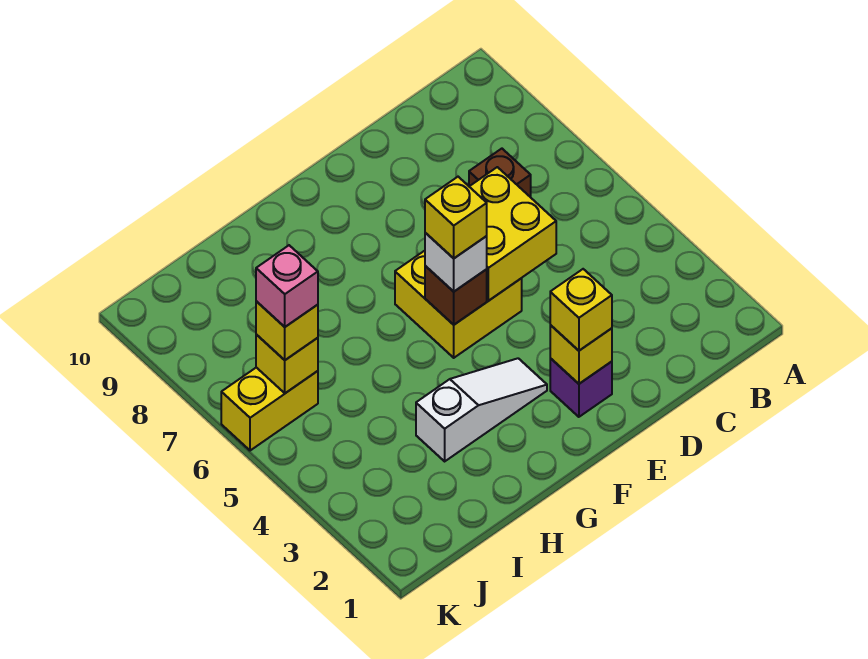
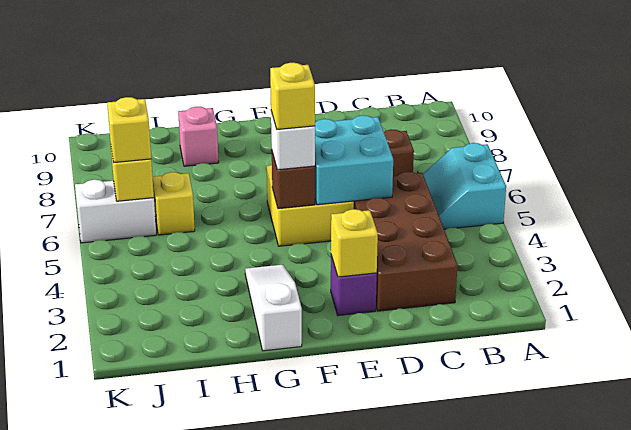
none -> cyan slope A5:B6 level 1 top A
none -> brown brick C2:D5 level 1
yellow brick D5:E6 level 2 -> cyan brick D5:E6 level 2
yellow brick E2 level 3 -> yellow brick I6 level 1
white slope F3:H3 level 1 top H -> white slope G1:G3 level 1 top 1
yellow brick J6:K6 level 1 -> white brick J6:K6 level 1
pink brick J6 level 4 -> pink brick H9 level 1

